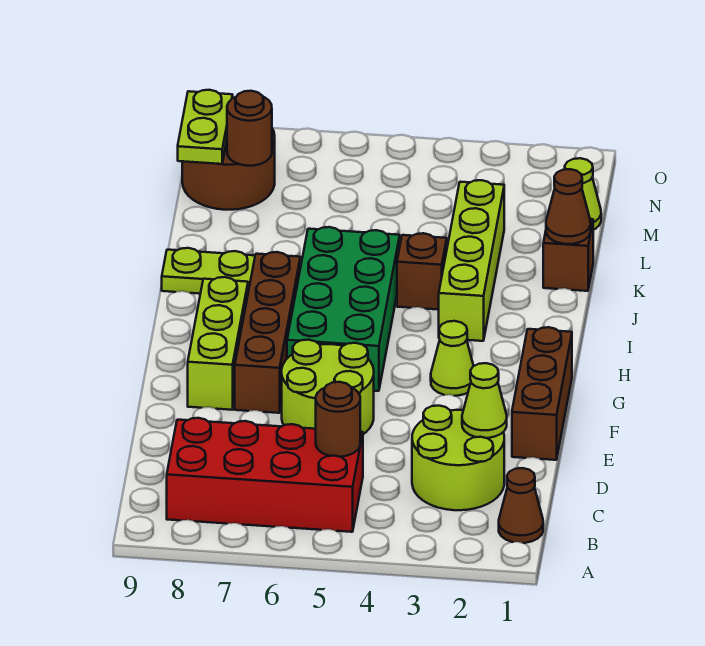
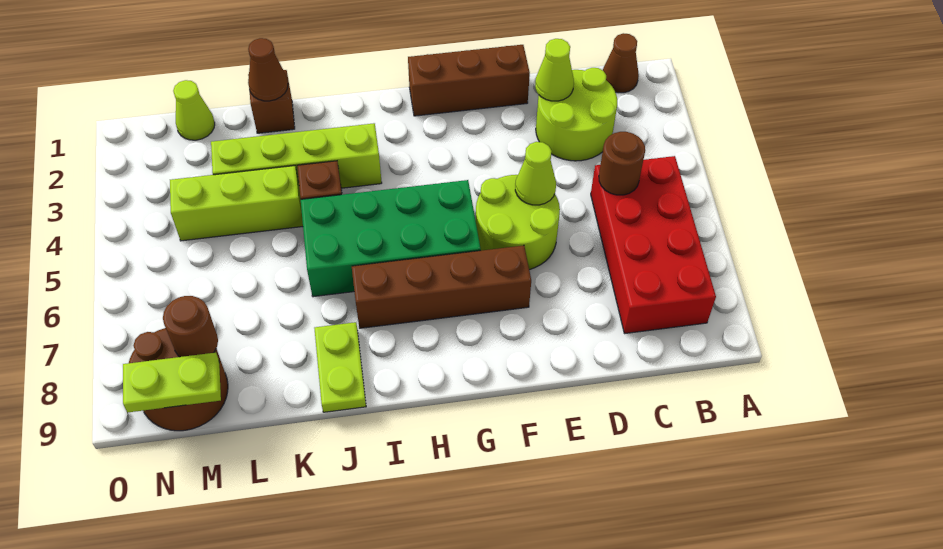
lime brick F8:H8 level 1 -> lime brick K4:M4 level 1
lime cone G3 level 1 -> lime cone E5 level 2

